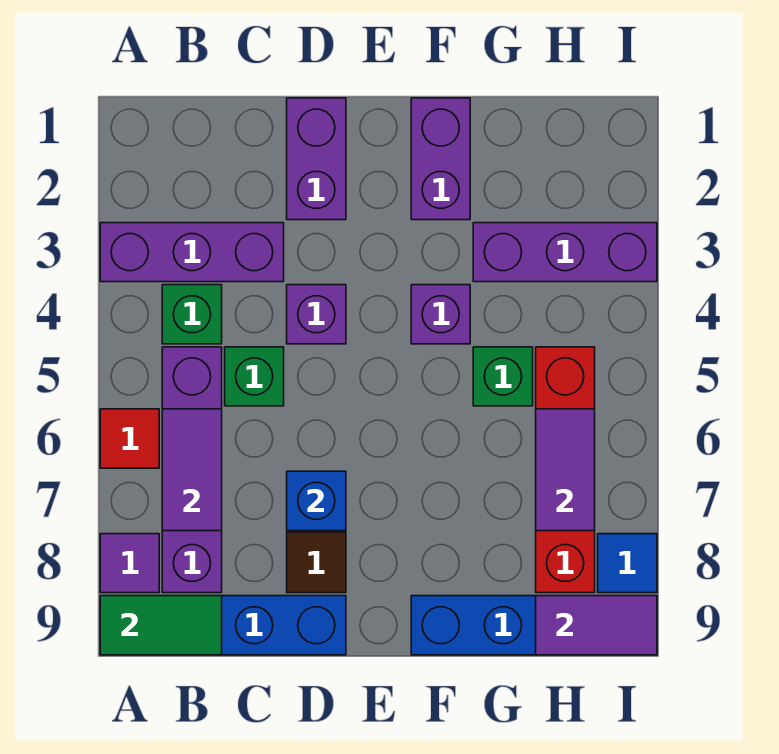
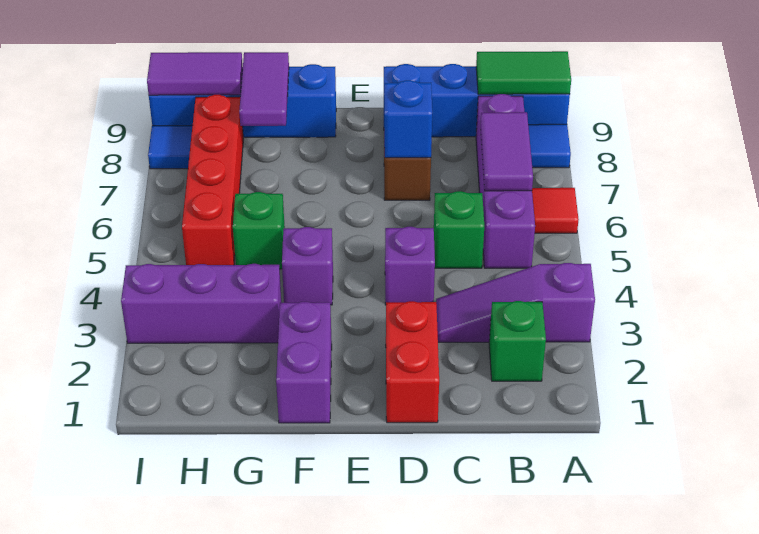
purple brick A3:C3 level 1 -> purple slope A3:C3 level 1 top A
purple tile A8 level 1 -> blue tile A8 level 1
green brick B4 level 1 -> green brick B2 level 1
purple brick D1:D2 level 1 -> red brick D1:D2 level 1
purple tile H6:H7 level 2 -> purple tile G8:G9 level 2

